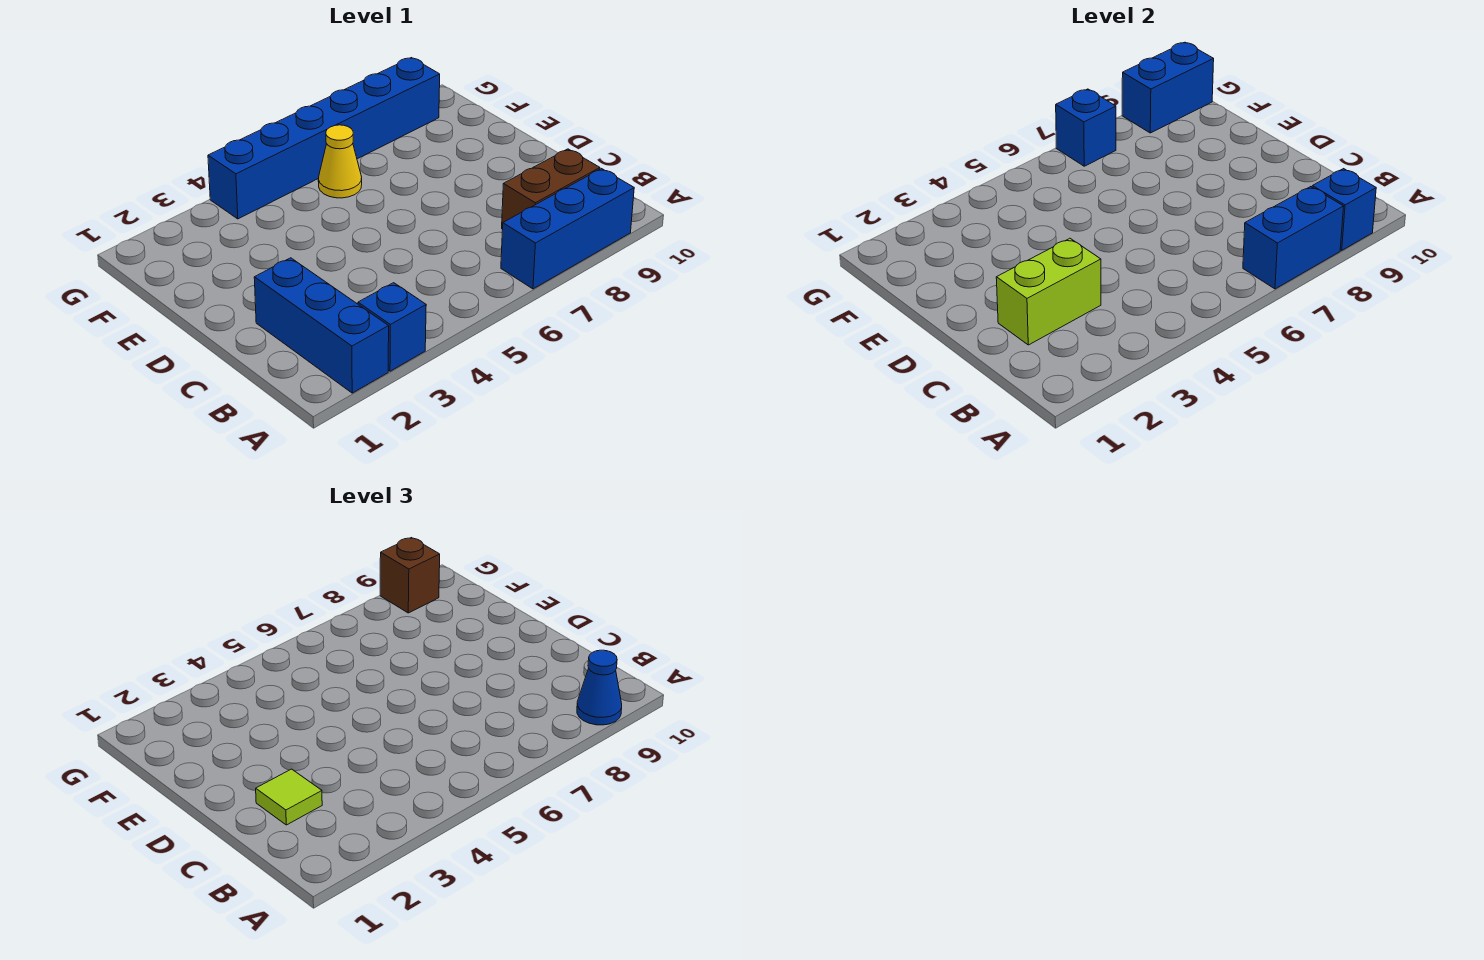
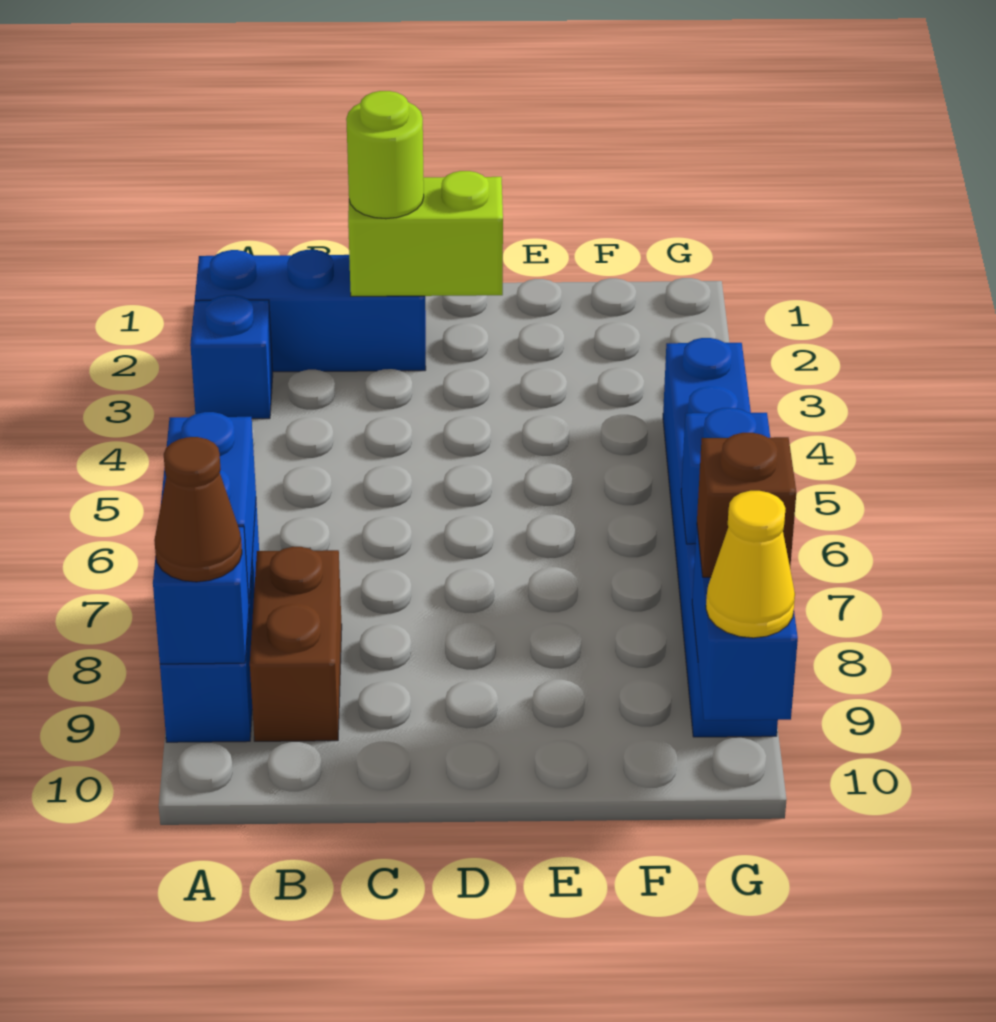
blue cone A9 level 3 -> brown cone A9 level 3
lime brick C2:C3 level 2 -> lime brick C2:D2 level 2
lime tile C2 level 3 -> lime round brick C2 level 3
yellow cone F6 level 1 -> yellow cone G10 level 3

